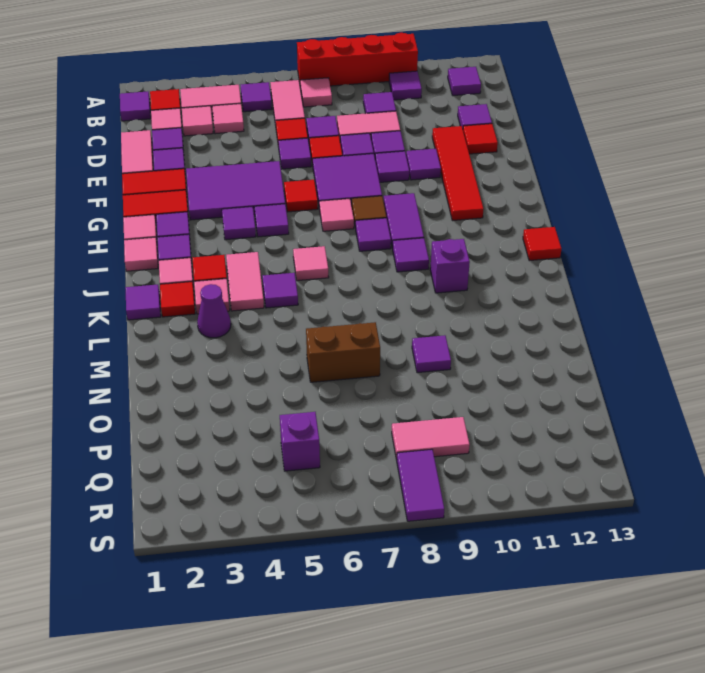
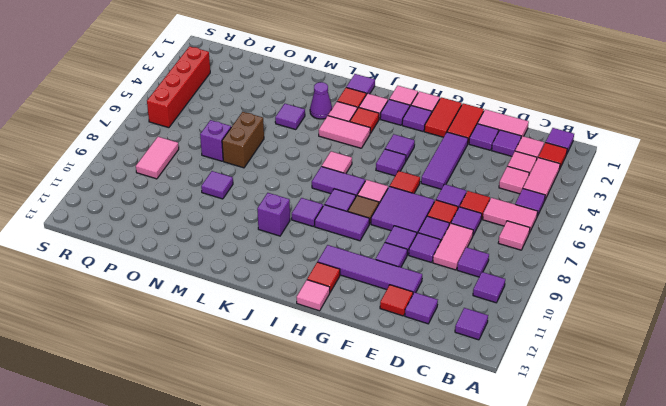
red brick A7:A10 level 1 -> red brick R3:R6 level 1
red tile E11:H11 level 1 -> purple tile E11:H11 level 1
purple tile F3:G5 level 1 -> purple tile F3:F5 level 1
none -> pink tile H13 level 1
red tile J13 level 1 -> red tile H12 level 1
purple tile K5 level 1 -> purple tile M4 level 1
purple brick Q5 level 1 -> purple brick O7 level 1
purple tile R8:S8 level 1 -> purple tile I7:J7 level 1

